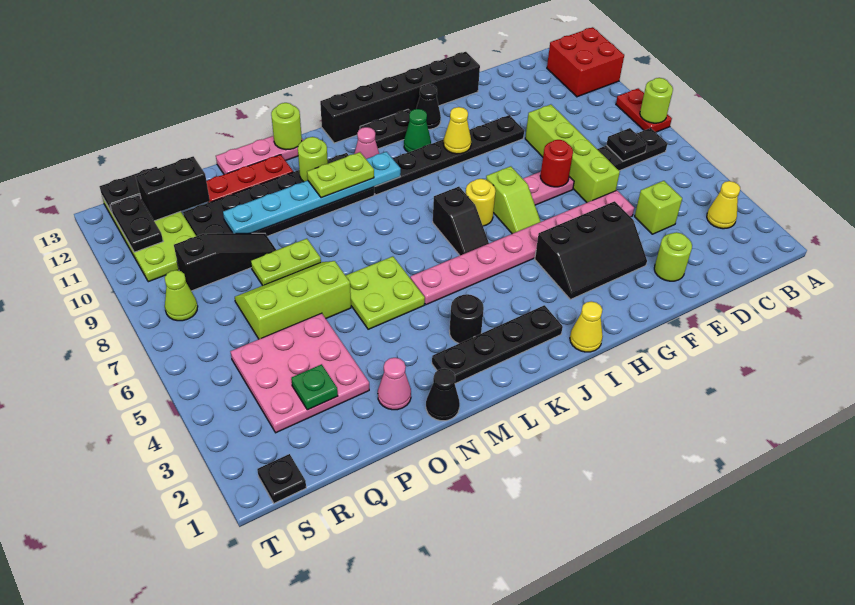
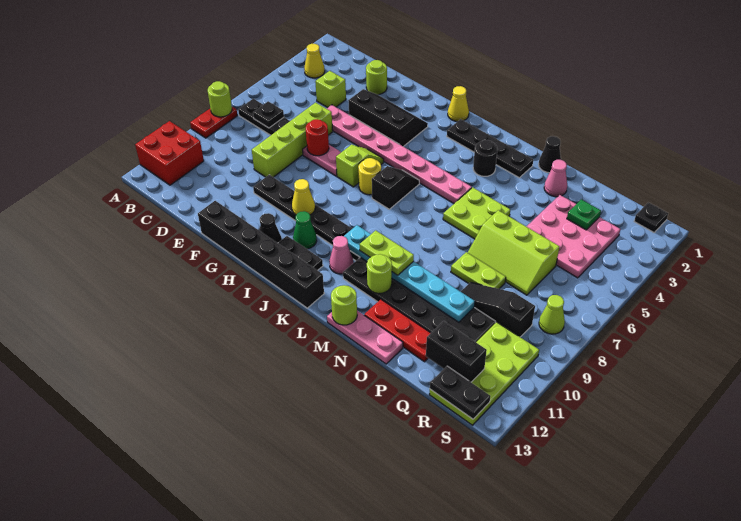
black plate S11:S12 level 2 -> none

